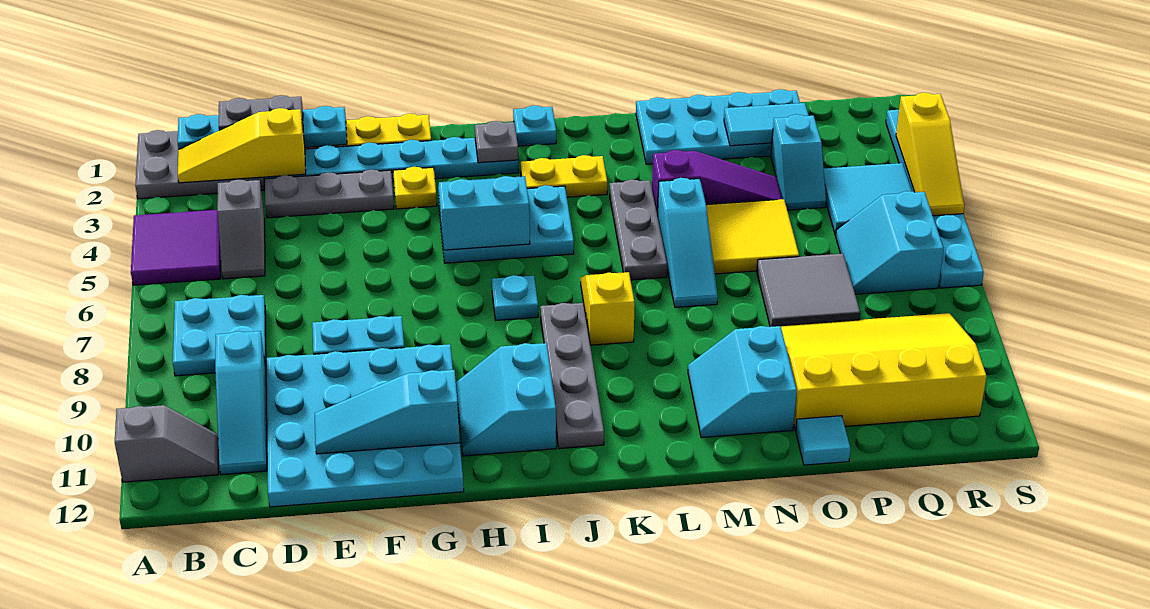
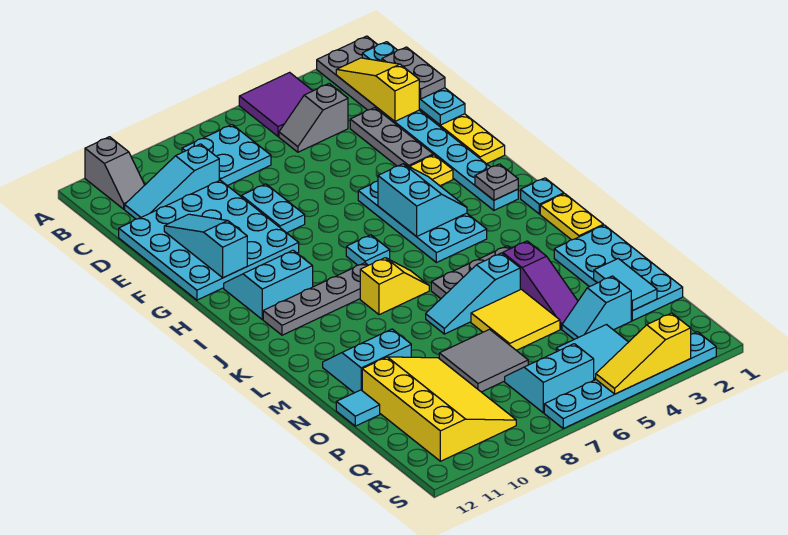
cyan plate H4:J5 level 1 -> cyan plate G4:J5 level 1
yellow plate J3:K3 level 1 -> yellow plate K1:L1 level 1

